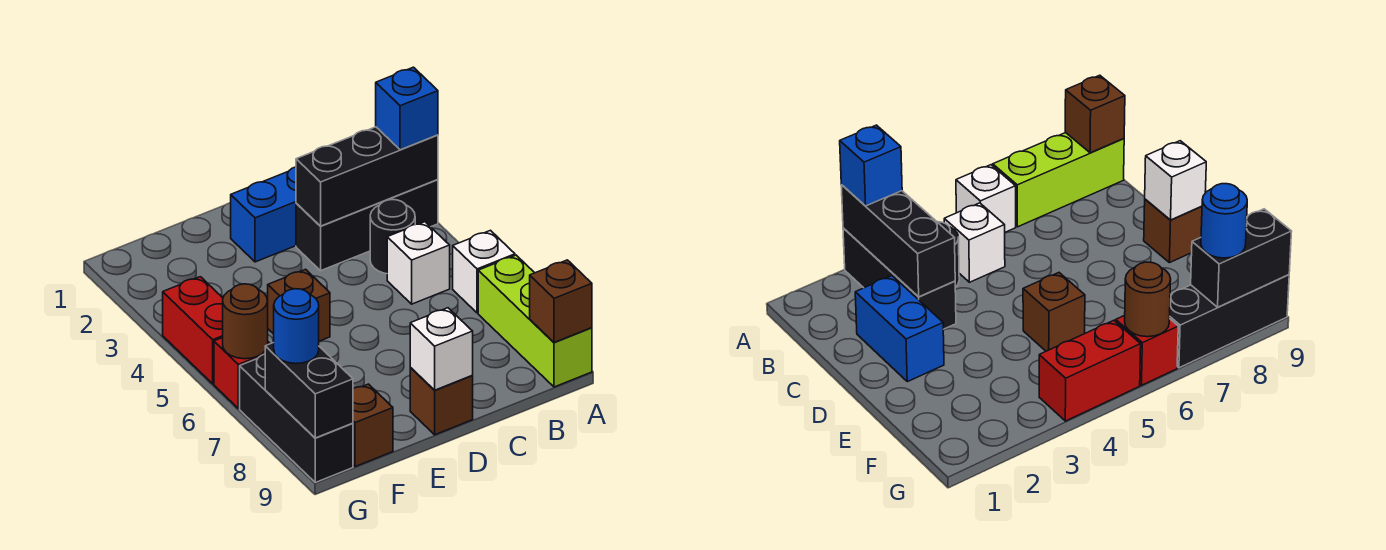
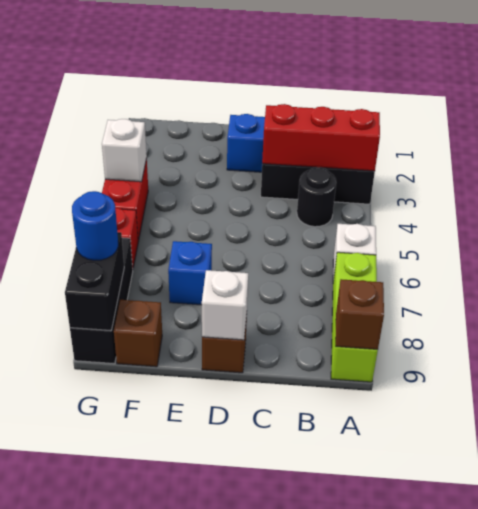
black brick A3:C3 level 2 -> red brick A3:C3 level 2
blue brick A3 level 3 -> blue brick E7 level 1
white brick B5 level 1 -> white brick G4 level 2
brown brick E5 level 1 -> none
brown round brick G6 level 2 -> none

